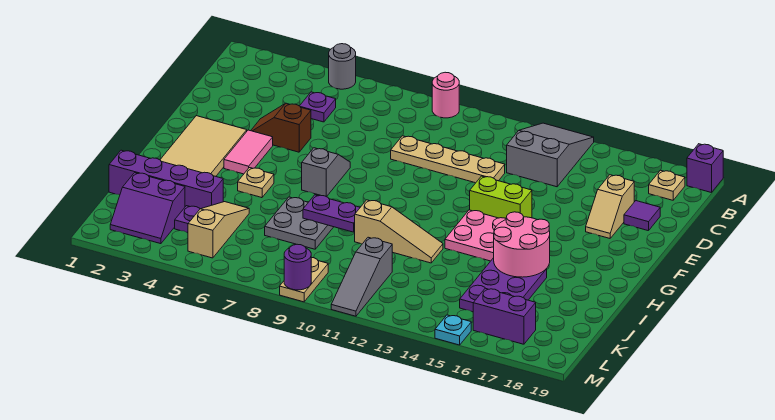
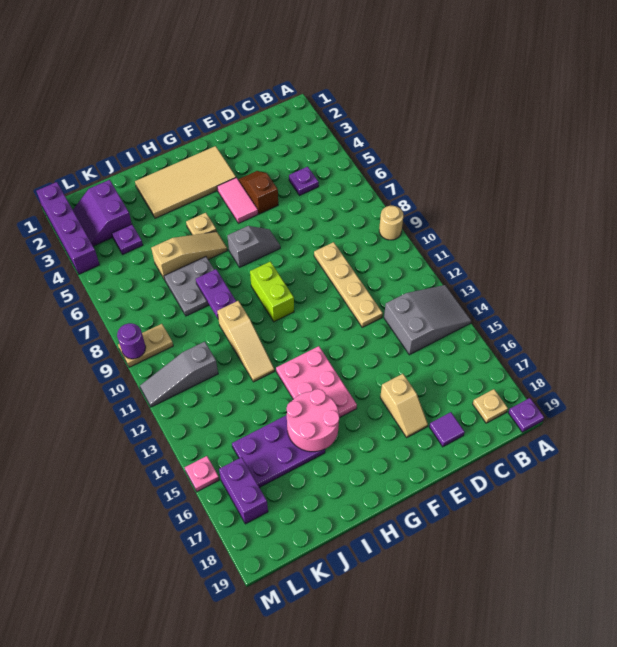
grey round brick A5 level 1 -> none
pink round brick A9 level 1 -> tan round brick A9 level 1
purple brick A19 level 1 -> purple plate A19 level 1
tan slope D17:E17 level 1 top D -> tan slope E16:E17 level 1 top 16
pink tile F4:G4 level 1 -> pink tile F4:F5 level 1
lime brick F13:F14 level 1 -> lime brick G9:G10 level 1
purple brick J1:J4 level 1 -> purple brick M1:M4 level 1
tan slope J5:L5 level 1 top L -> tan slope H6:J6 level 1 top J
cyan plate M15 level 1 -> pink plate M15 level 1

